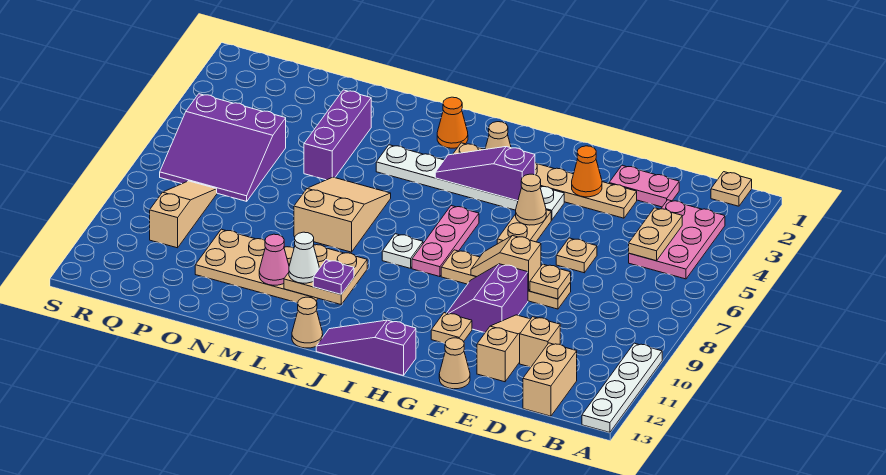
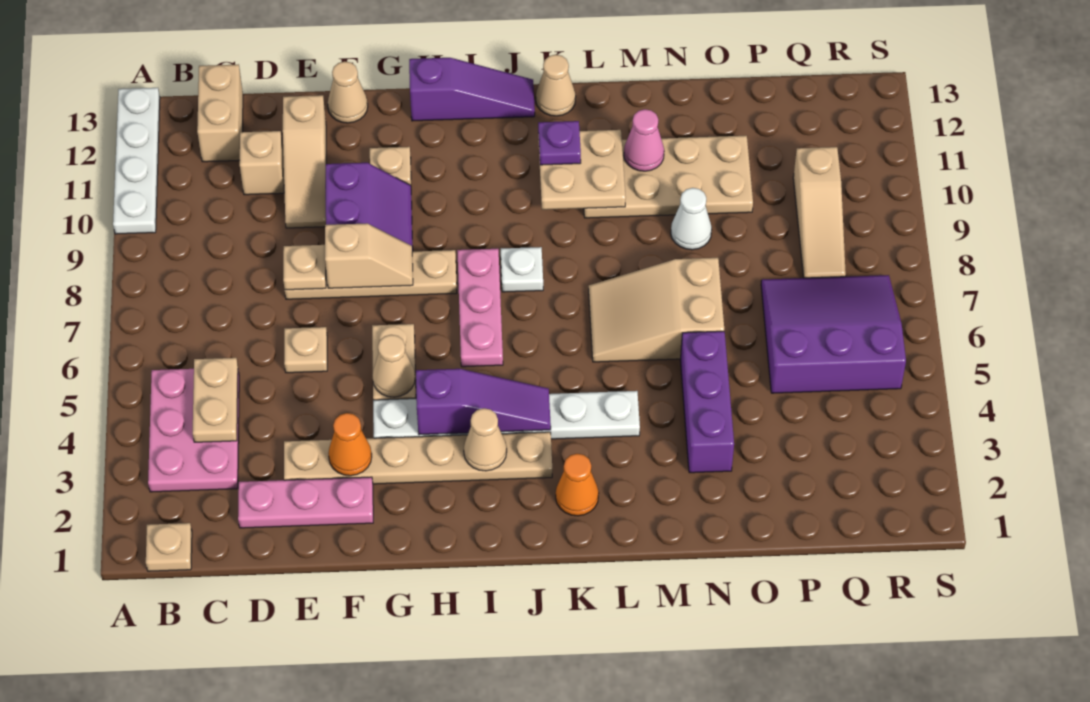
pink plate D2:E2 level 1 -> pink plate D2:F2 level 1
tan slope L6:M8 level 1 top 8 -> tan slope L6:N7 level 1 top N
white cone L11 level 3 -> white cone N9 level 1

